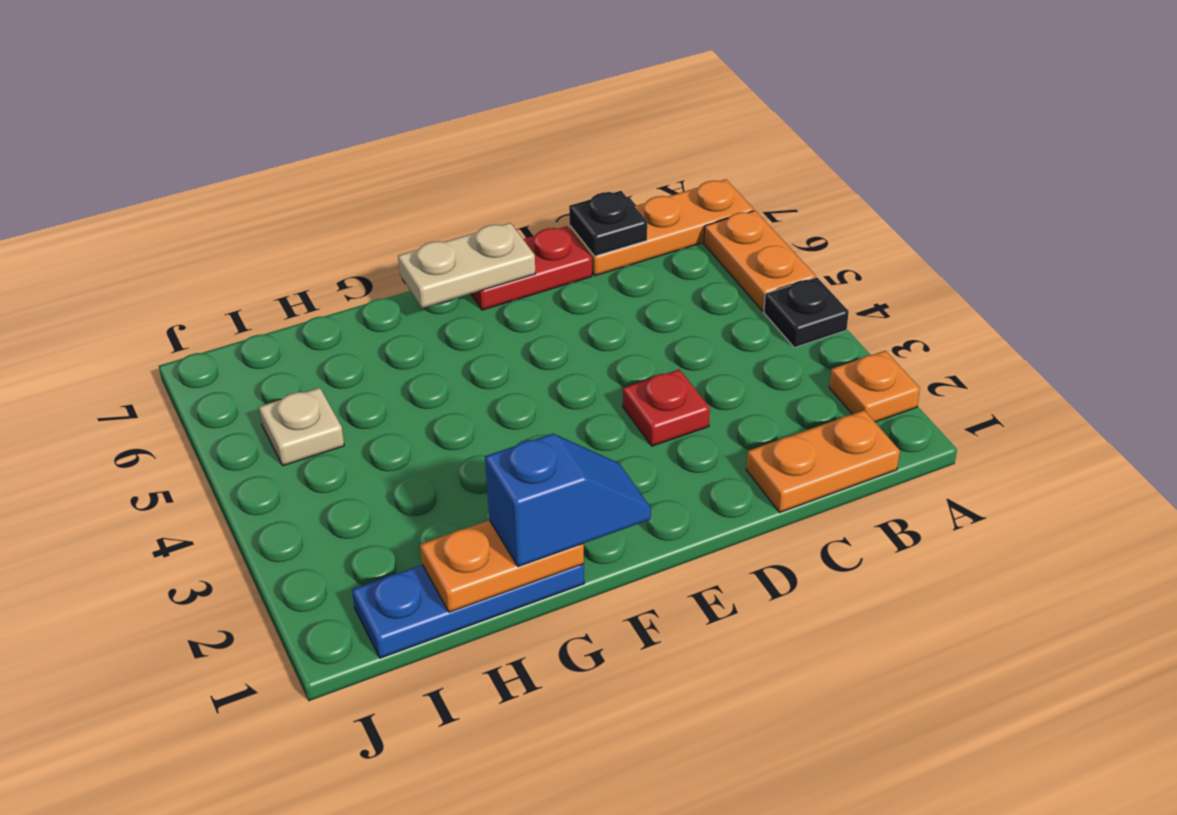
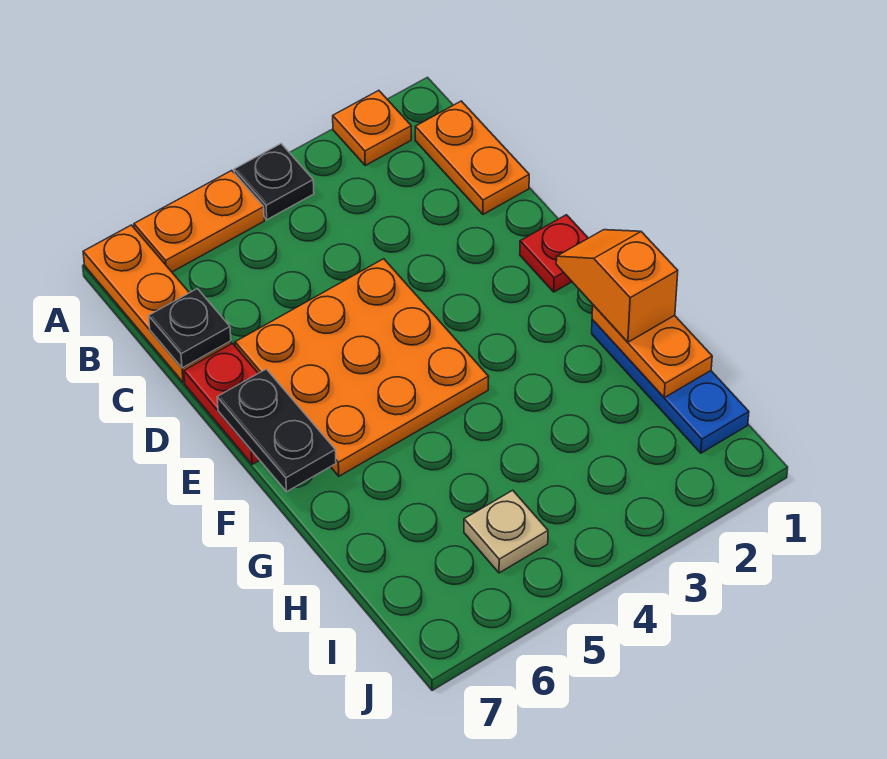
red plate D3 level 1 -> red plate E1 level 1
none -> orange plate D4:F6 level 1
tan plate E7:F7 level 2 -> black plate E7:F7 level 2
blue slope F1:G1 level 3 top G -> orange slope F1:G1 level 3 top G

